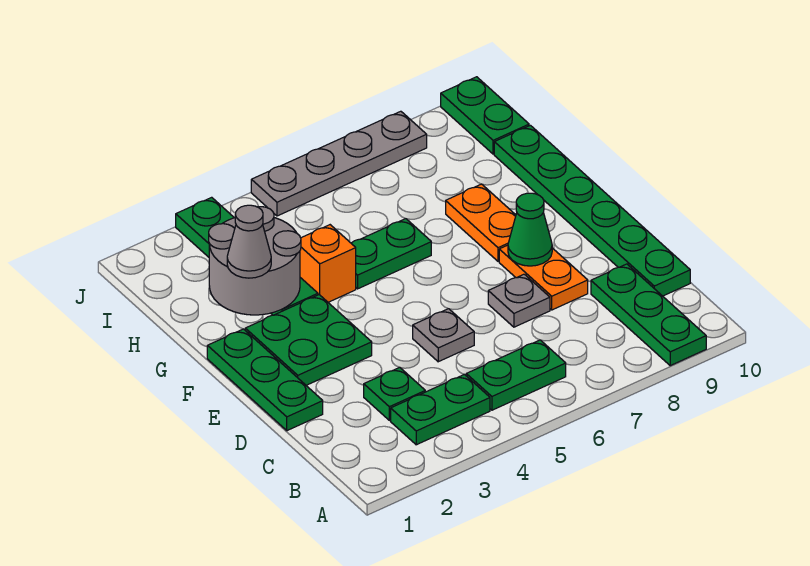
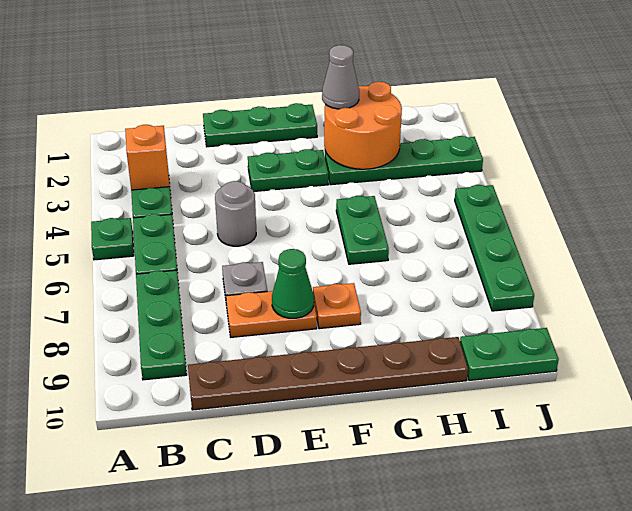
green plate A9:C9 level 1 -> green plate B7:B9 level 1
green plate C3 level 1 -> green plate A5 level 1
green plate C10:H10 level 1 -> brown plate C10:H10 level 1
grey plate D5 level 1 -> grey round brick D5 level 1
green plate E2:F3 level 1 -> green plate E3:F3 level 1
orange plate F8:G8 level 1 -> orange plate F8 level 1
grey round brick G2:H3 level 2 -> orange round brick G2:H3 level 2
orange brick G4 level 1 -> orange brick B3 level 2
grey plate J5:J8 level 1 -> green plate J5:J8 level 1

